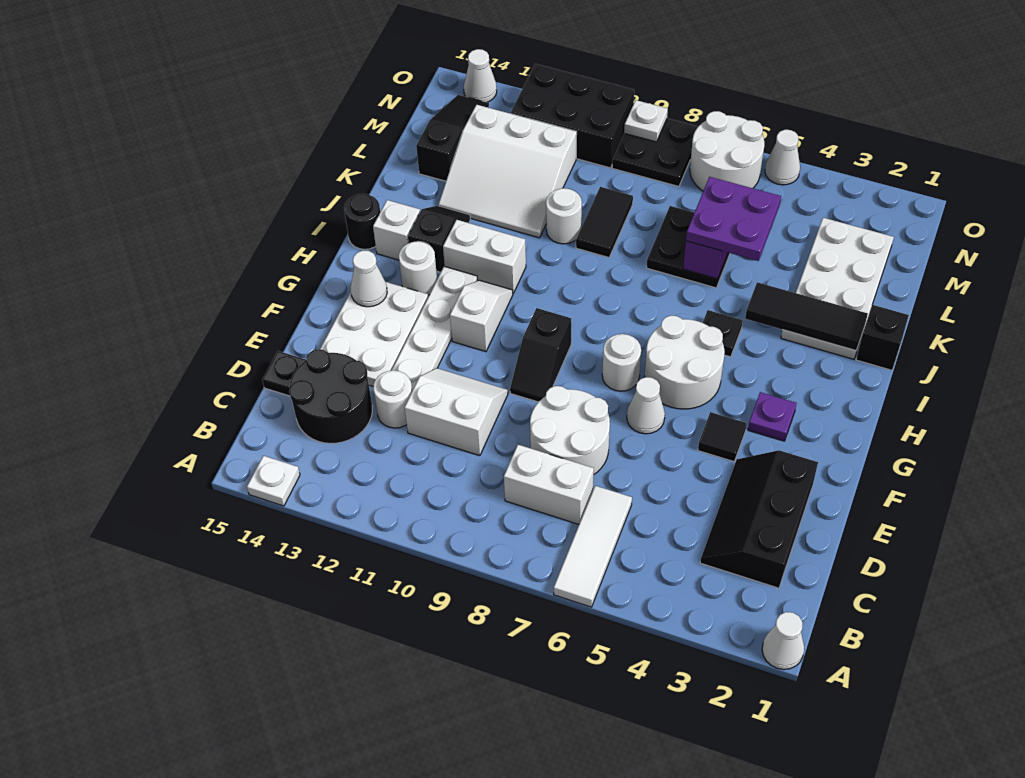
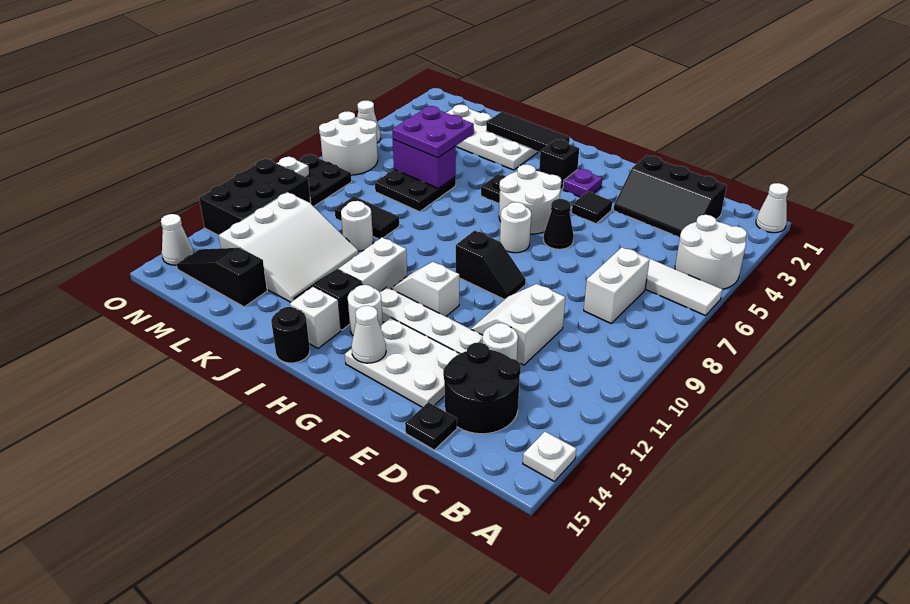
white round brick D7:E8 level 1 -> white round brick A4:B5 level 1
white cone F6 level 1 -> black cone F6 level 1
black brick J1 level 1 -> black brick H3 level 1
black tile J2:J4 level 2 -> black tile I2:K2 level 2

